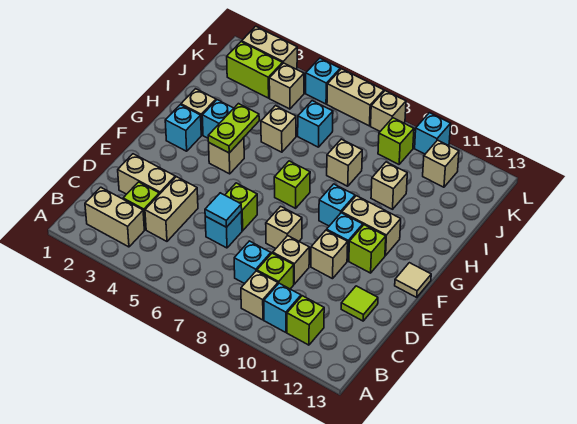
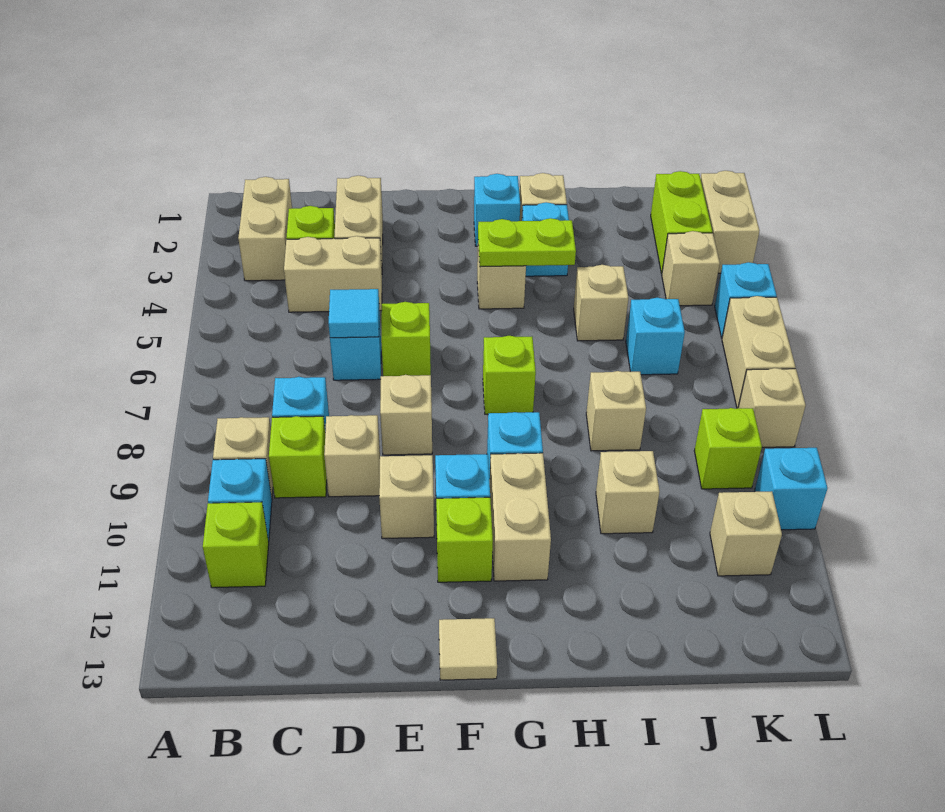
lime tile D12 level 1 -> none

